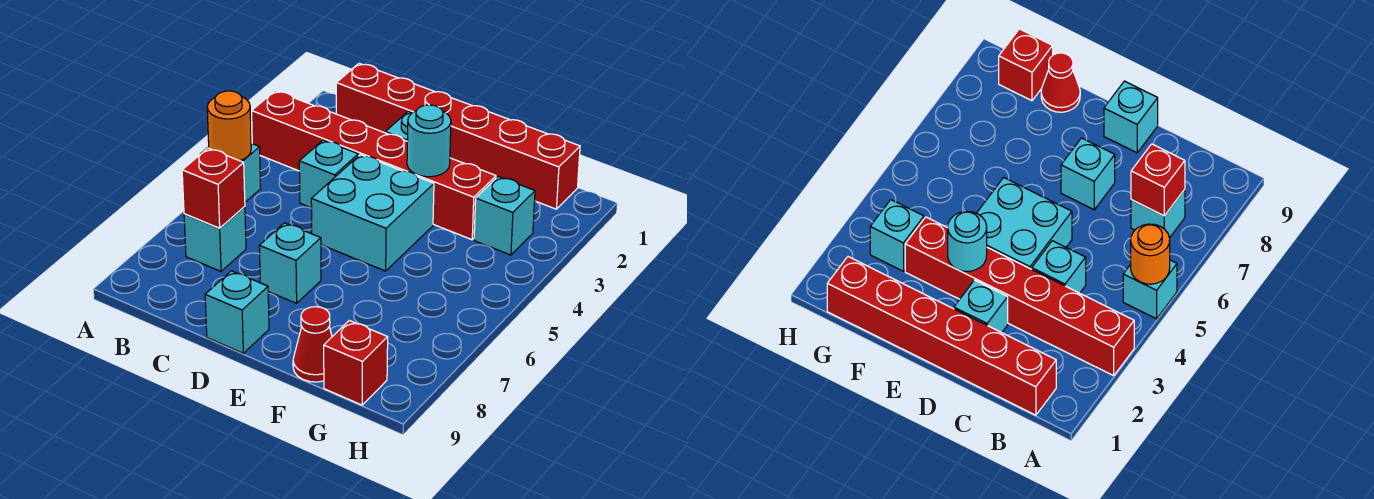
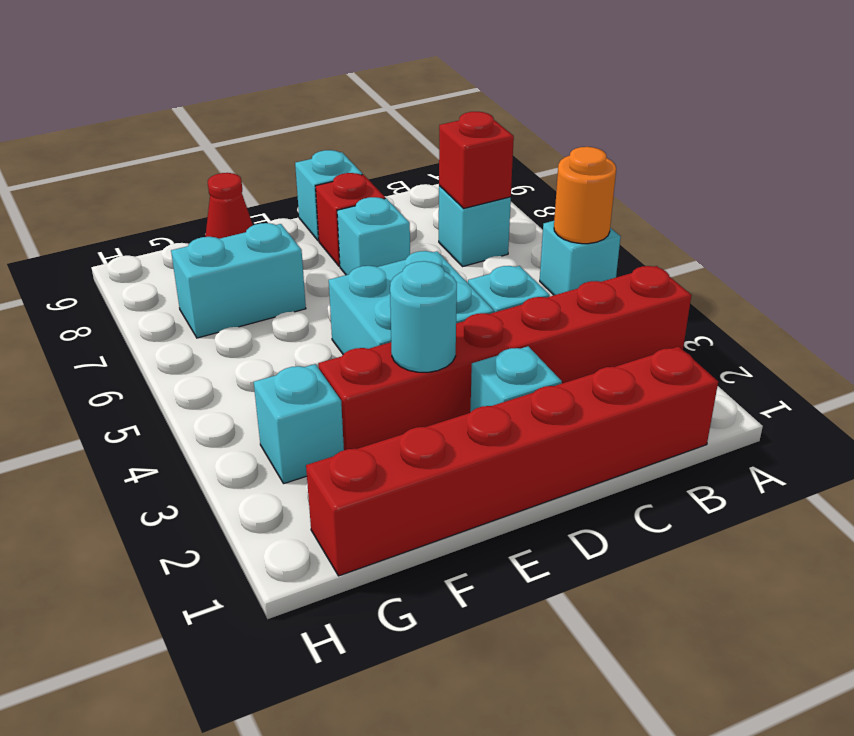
none -> cyan brick F7:G7 level 1
red brick G9 level 1 -> red brick D8 level 1

